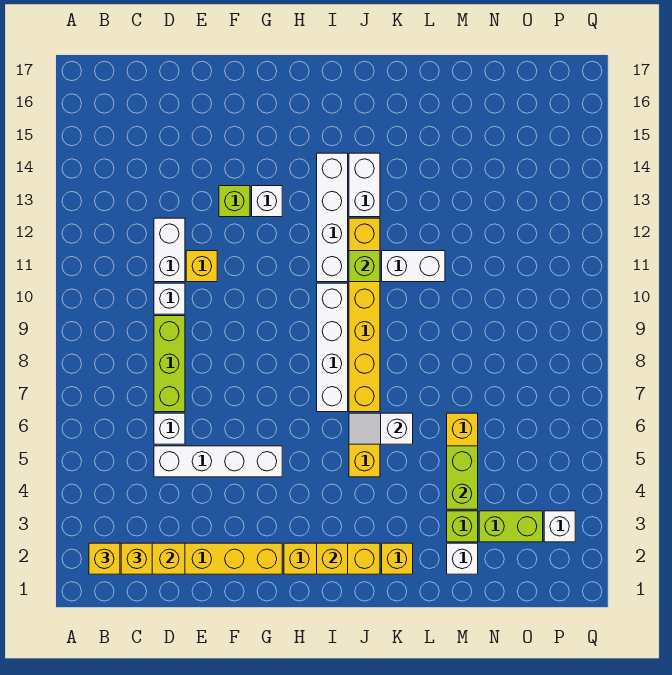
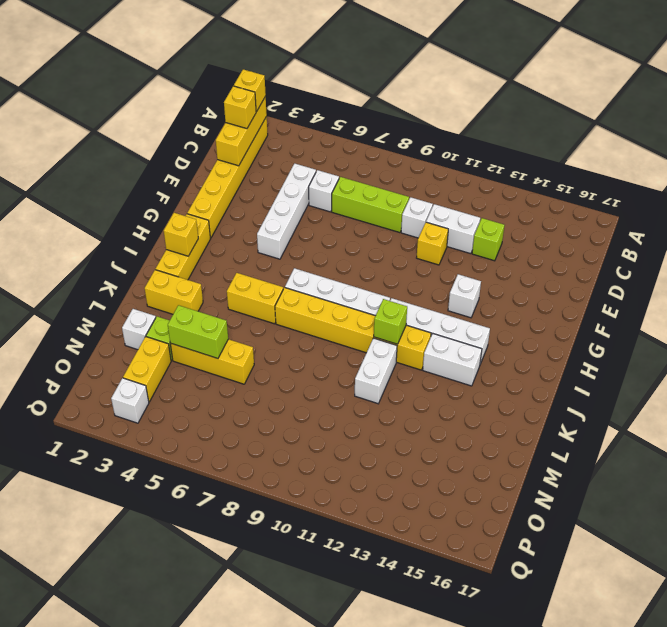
lime brick F13 level 1 -> lime brick D13 level 1
white slope J6:K6 level 2 top K -> none
yellow brick K2 level 1 -> yellow brick K2:K3 level 1
lime brick N3:O3 level 1 -> yellow brick N3:O3 level 1

